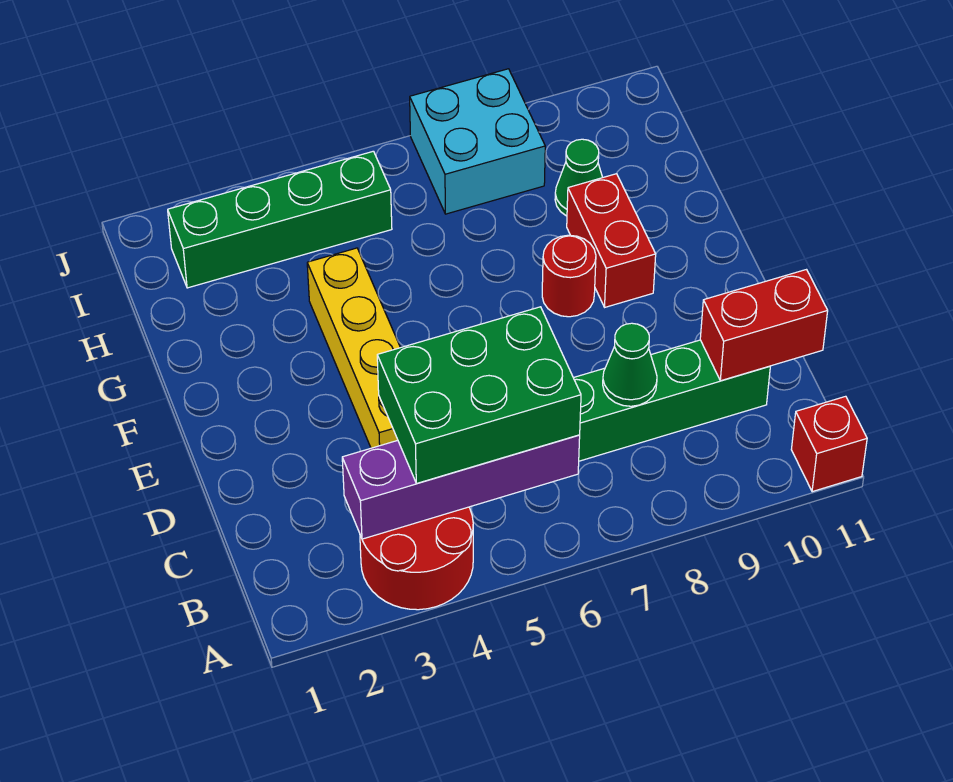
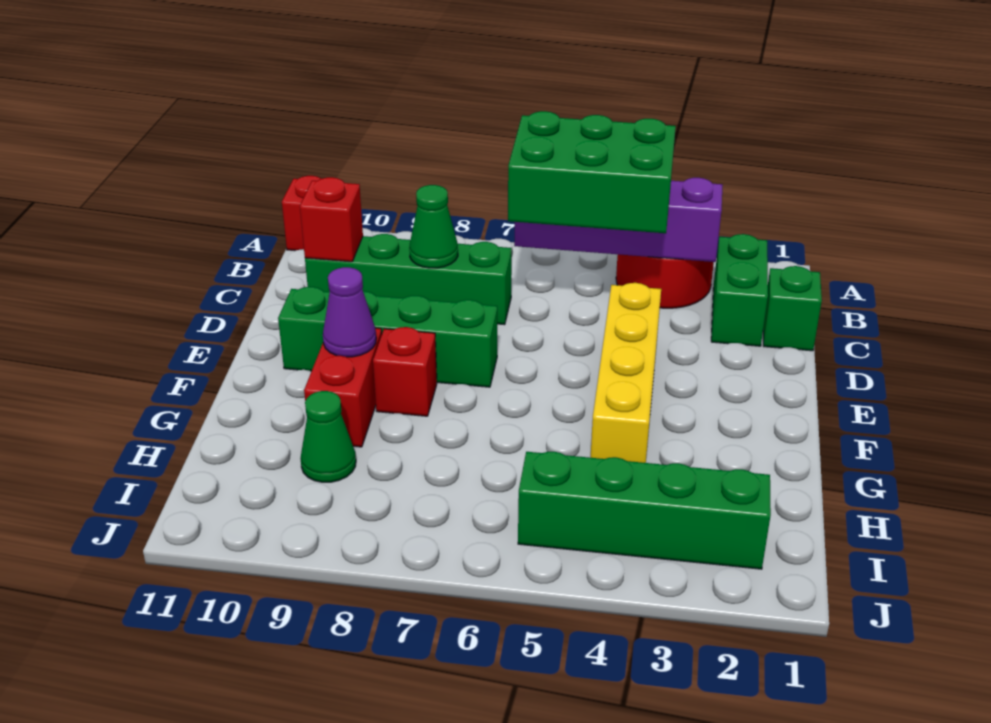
none -> green brick B2:C2 level 1
none -> green brick C1 level 1
red brick C10:C11 level 2 -> red brick C10 level 2
none -> green brick E7:E10 level 1
red round brick F8 level 1 -> red brick F8 level 1
none -> purple cone F9 level 2
cyan brick I7:J8 level 1 -> none

